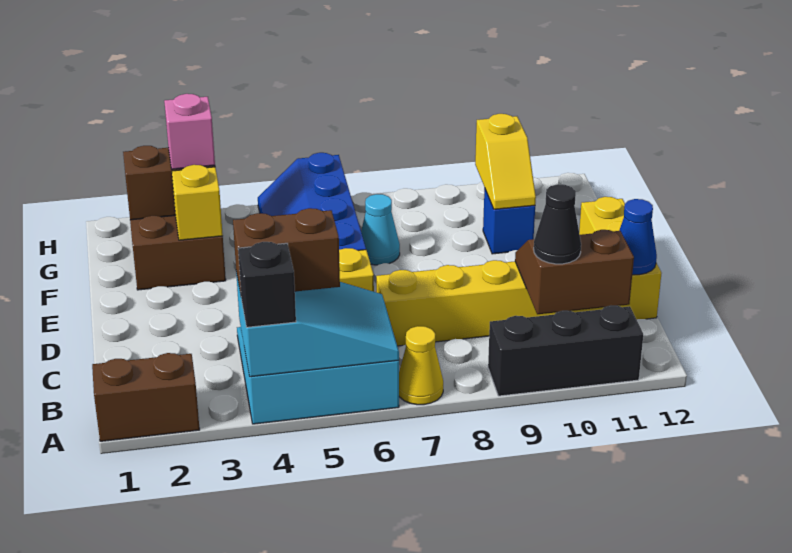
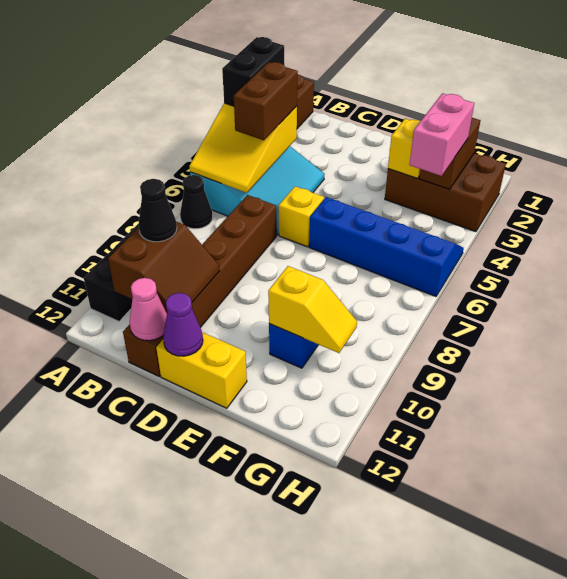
cyan slope A4:B6 level 2 top 4 -> yellow slope A4:B6 level 2 top 4
black brick A4 level 3 -> black brick A3:A4 level 3
yellow cone A7 level 1 -> black cone A7 level 1
yellow brick C7:C12 level 1 -> brown brick C7:C12 level 1
blue cone C12 level 2 -> pink cone C12 level 2
none -> purple cone D12 level 2
cyan cone F7 level 1 -> none
yellow slope F10:G10 level 2 top G -> yellow slope F10:G10 level 2 top F
pink brick G3 level 3 -> pink brick G3:G4 level 3

